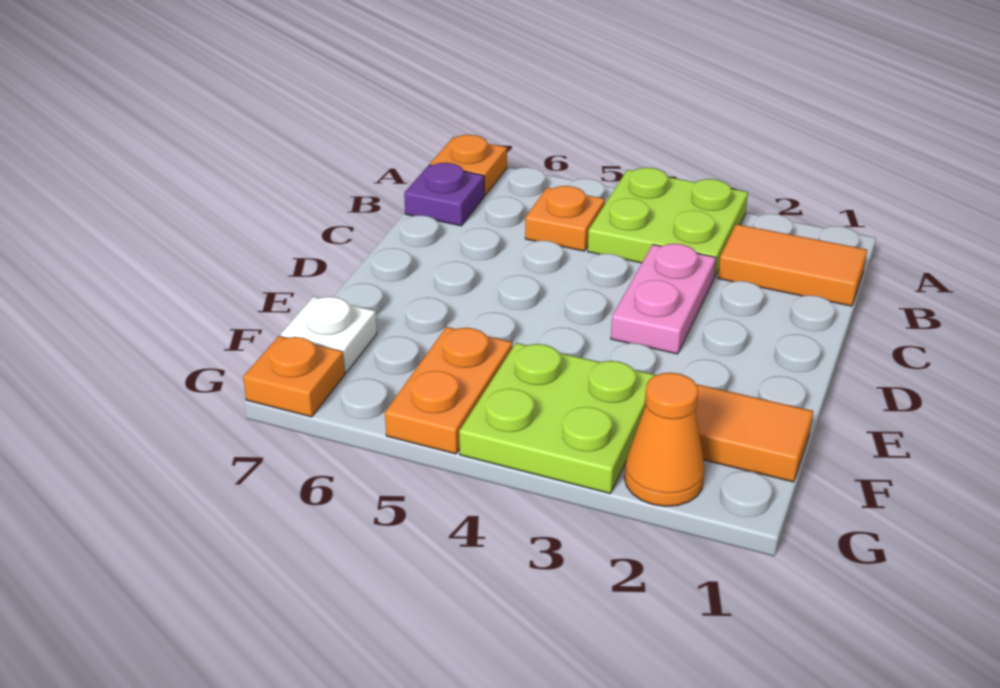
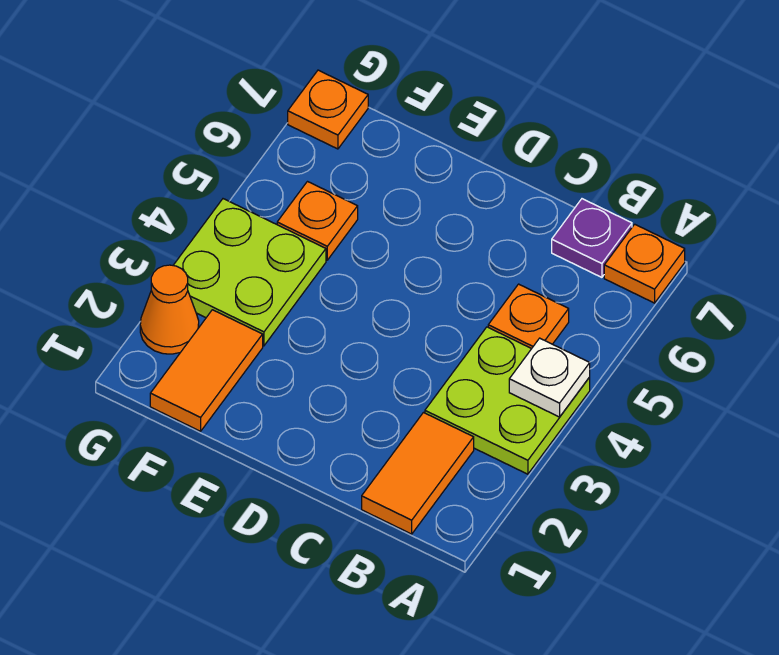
pink plate C3:D3 level 1 -> none
orange plate F5:G5 level 1 -> orange plate F5 level 1
white plate F7 level 1 -> white plate A4 level 2

